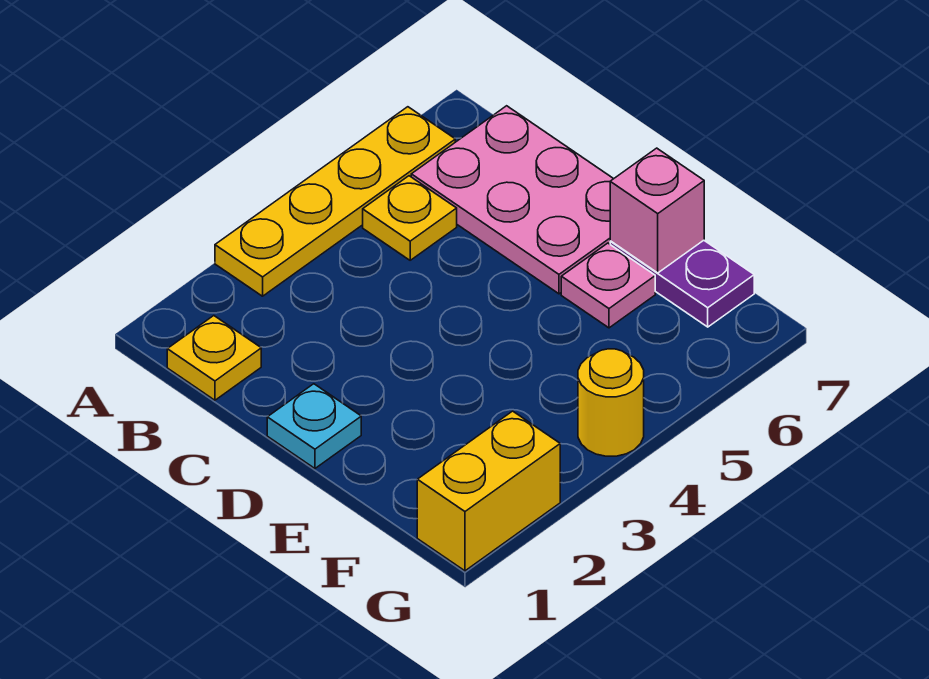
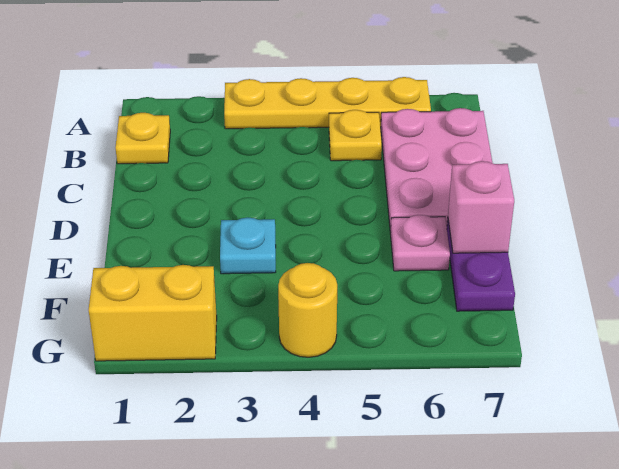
cyan plate D1 level 1 -> cyan plate E3 level 1

